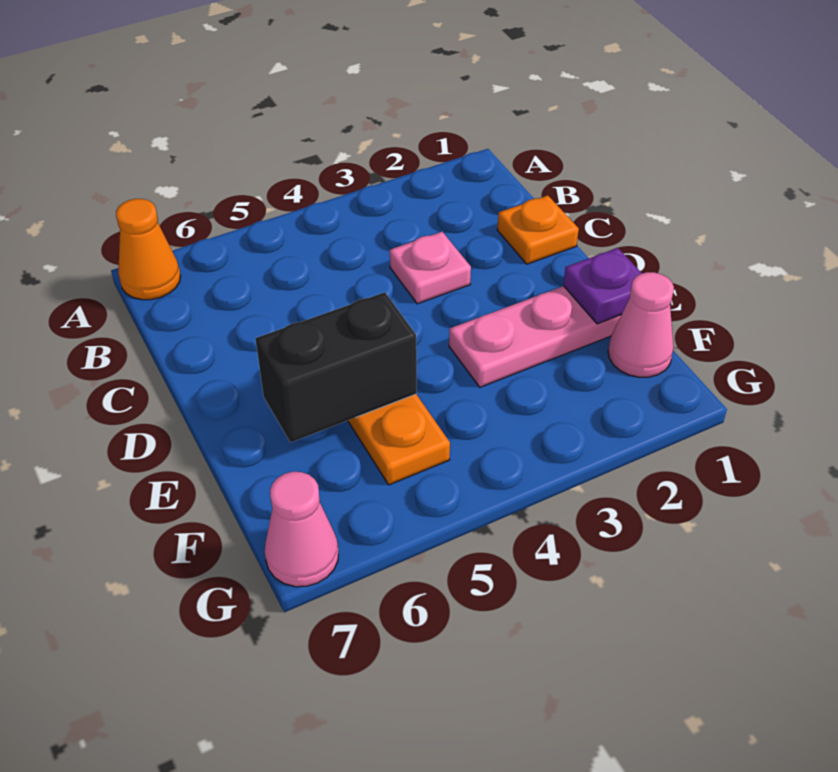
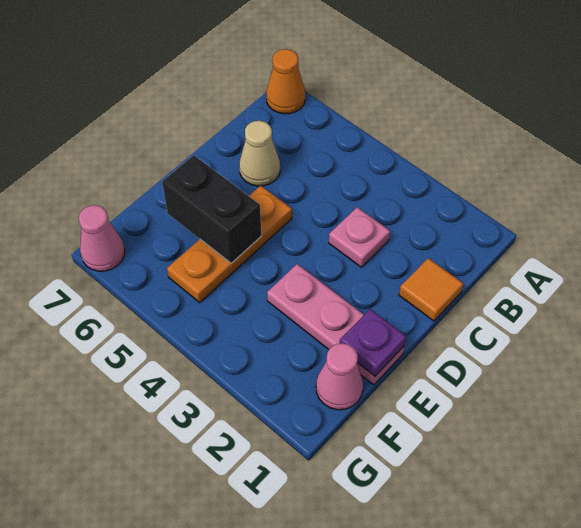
orange plate C1 level 1 -> orange tile C1 level 1
none -> tan cone C6 level 1

